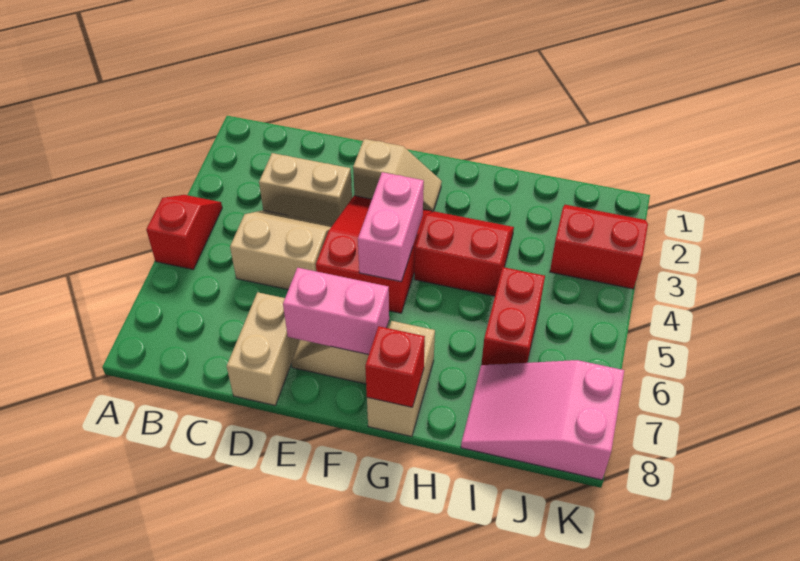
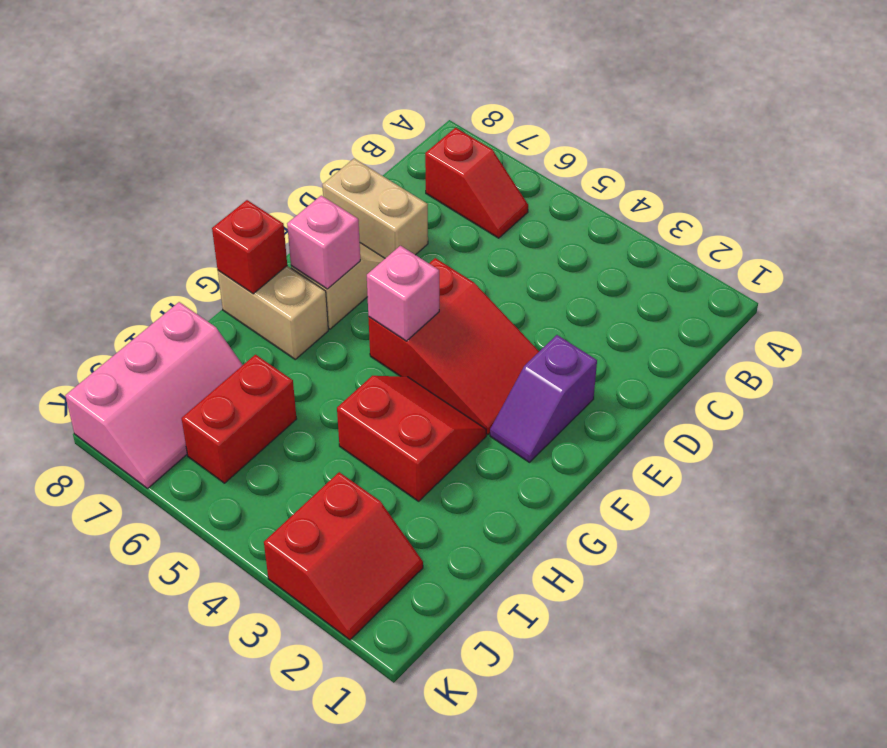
red slope A4:A5 level 1 top 5 -> red slope B6:B7 level 1 top 7
tan brick C3:D3 level 1 -> none
tan slope C4:D5 level 1 top 5 -> none
tan slope E2:F2 level 1 top E -> purple slope E2:F2 level 1 top E
pink brick E7:F7 level 2 -> pink brick F7 level 2
pink brick F4:F5 level 2 -> pink brick F5 level 2
red slope G3:H4 level 1 top 4 -> red slope G3:H4 level 1 top H
red brick I5:I6 level 1 -> red brick I6:J6 level 1
pink slope I7:K8 level 1 top K -> pink slope I7:K8 level 1 top 8

